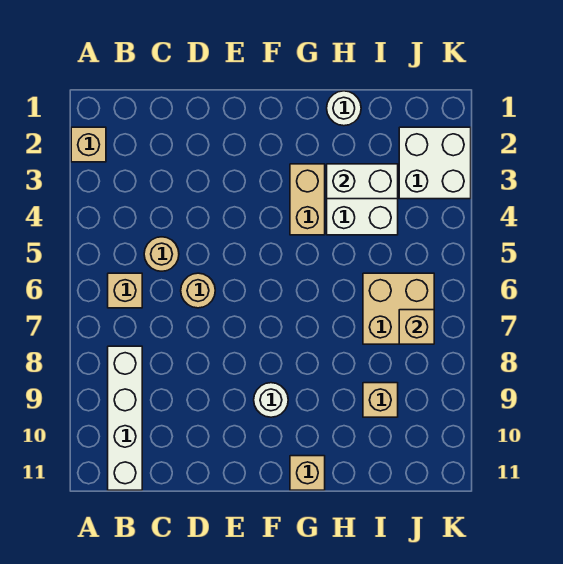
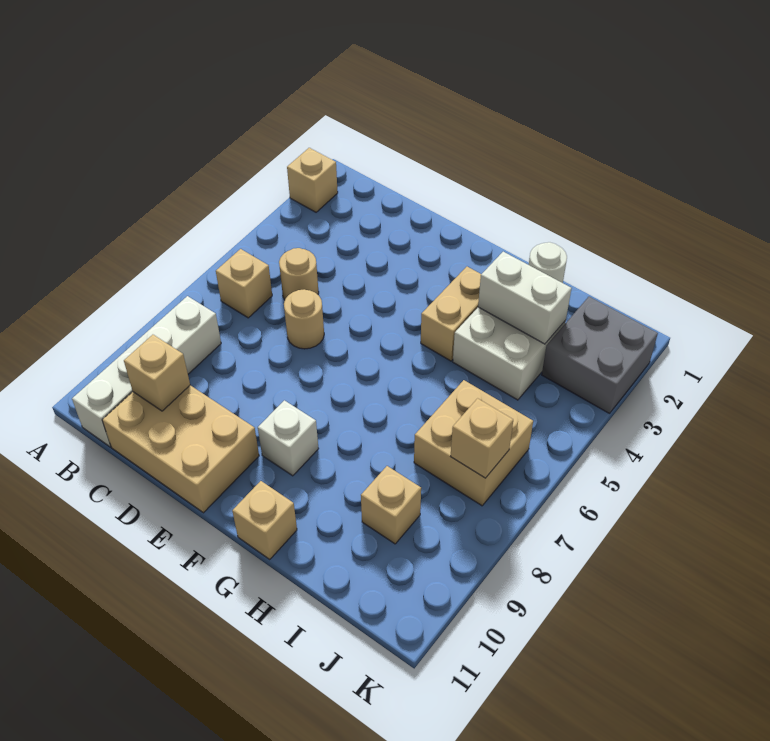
none -> tan brick C10:E11 level 1
none -> tan brick C10 level 2
white round brick F9 level 1 -> white brick F9 level 1
white brick J2:K3 level 1 -> grey brick J2:K3 level 1

